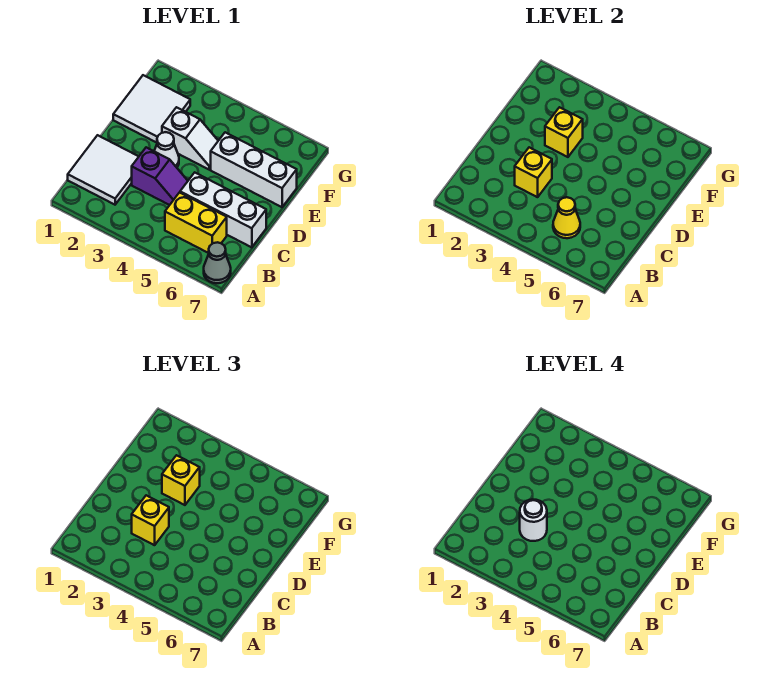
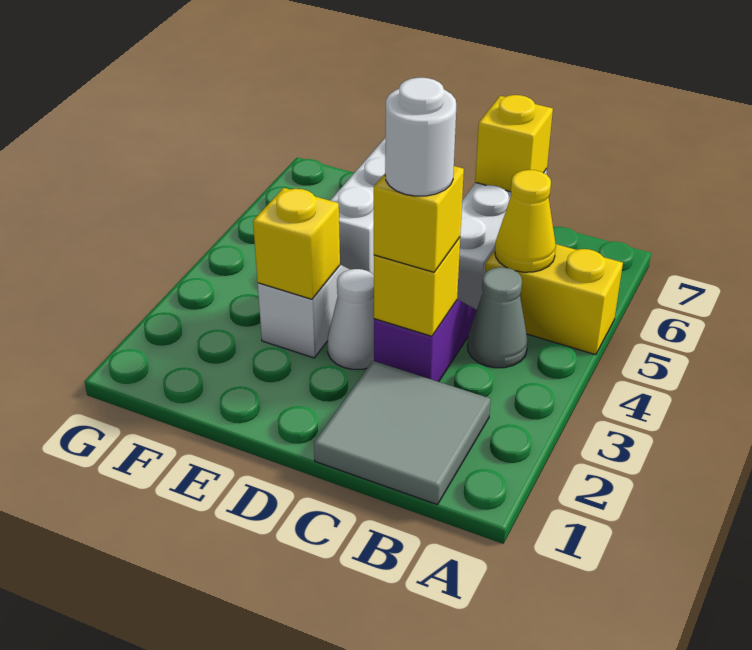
grey cone A7 level 1 -> grey cone B4 level 1
white tile B1:C2 level 1 -> grey tile B1:C2 level 1
yellow brick B5:B6 level 1 -> yellow brick A5:B5 level 1
white tile E1:F2 level 1 -> none
yellow brick E3 level 3 -> yellow brick C7 level 2

